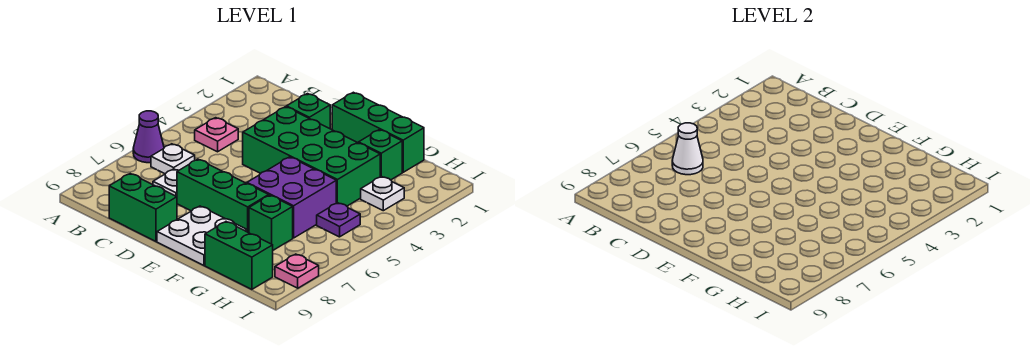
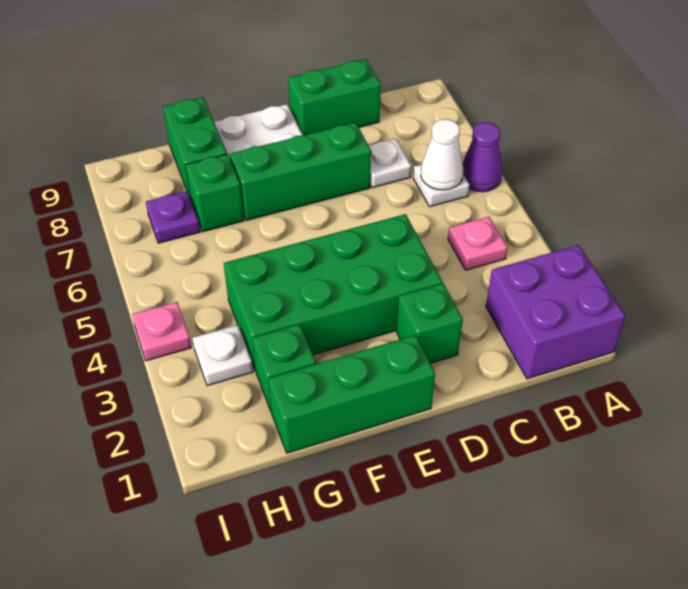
purple brick F5:G6 level 1 -> purple brick A1:B2 level 1
green brick G9:H9 level 1 -> green brick G8:G9 level 1
purple plate H5 level 1 -> purple plate H7 level 1
pink plate I8 level 1 -> pink plate I4 level 1

